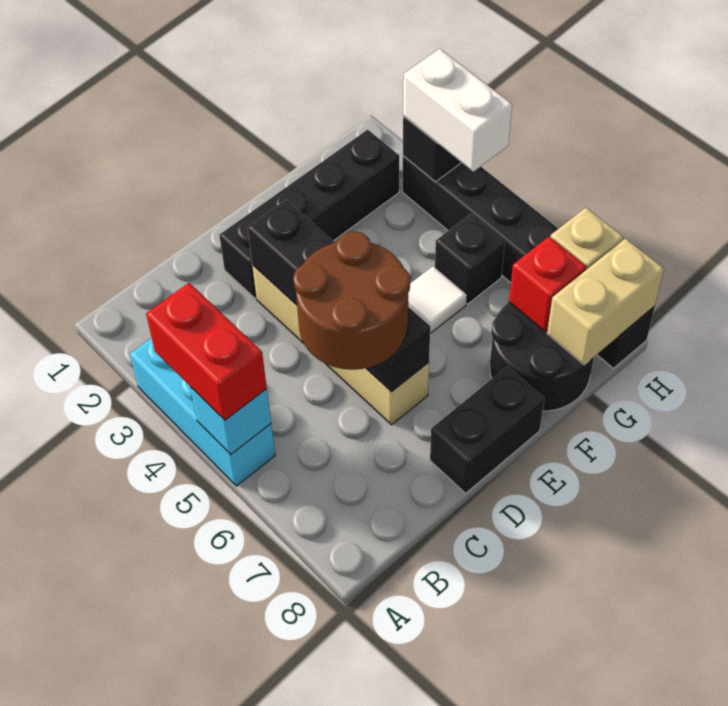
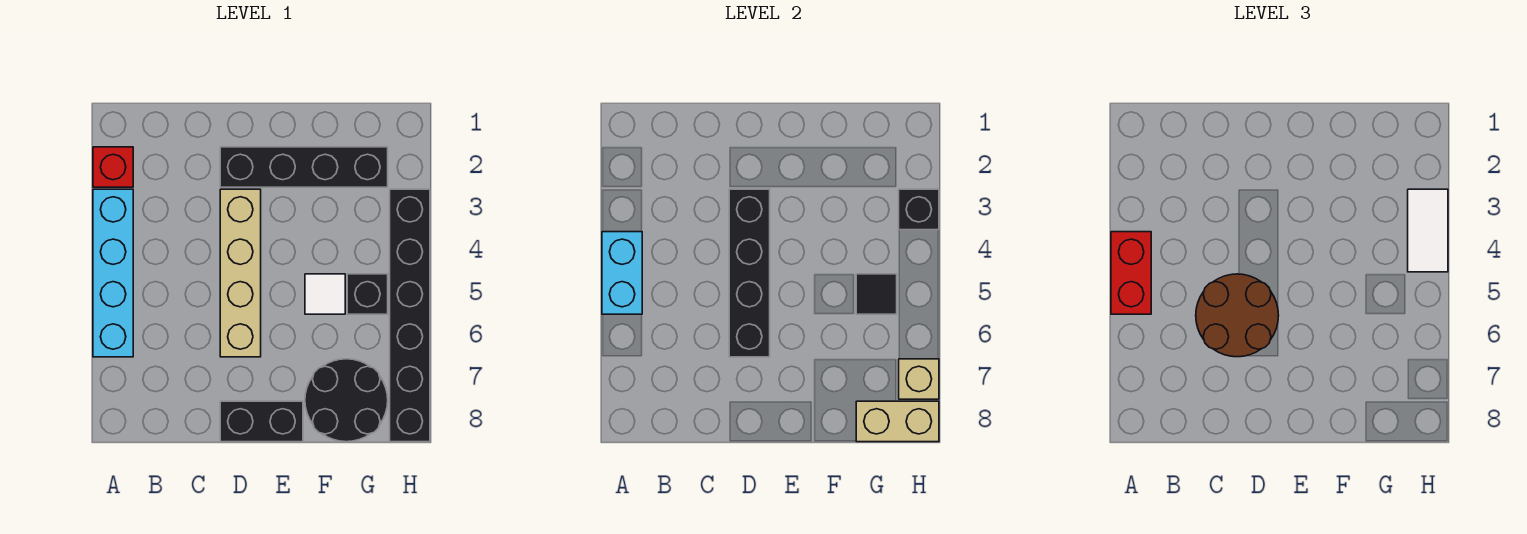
cyan brick A3:A5 level 1 -> cyan brick A3:A6 level 1
cyan brick A5 level 2 -> cyan brick A4:A5 level 2
none -> black tile G5 level 2
red brick G7 level 2 -> red brick A2 level 1
white brick H3:H4 level 3 -> white tile H3:H4 level 3

